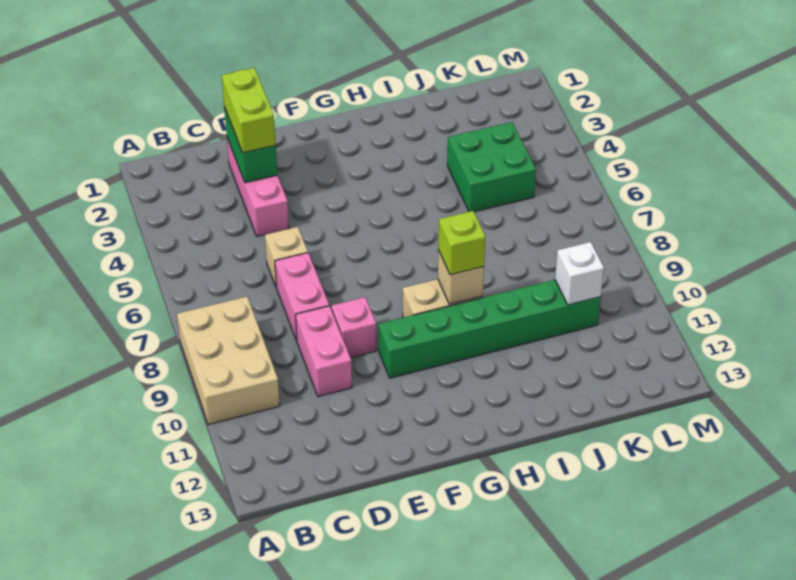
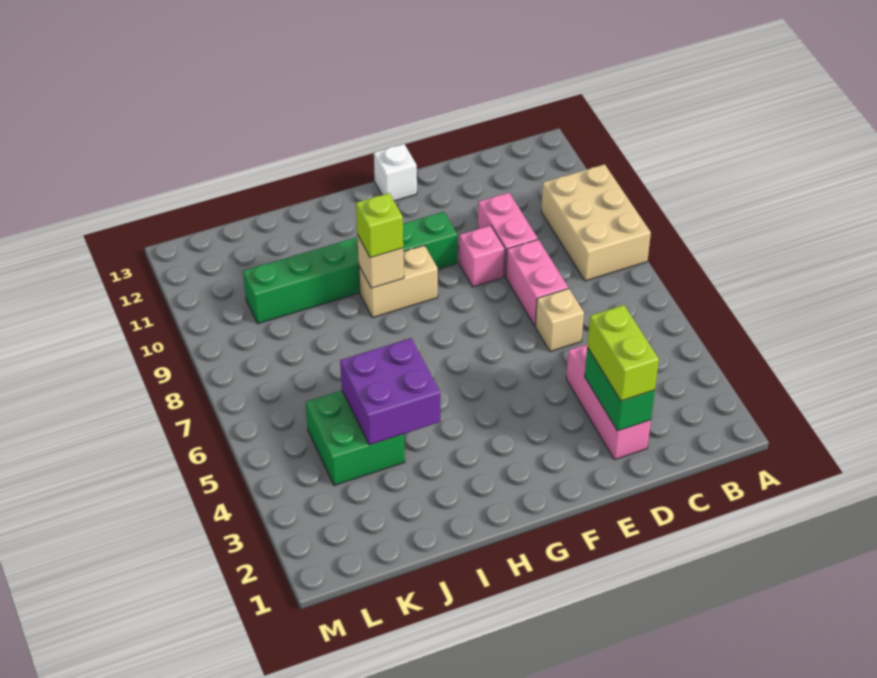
none -> purple brick I4:J5 level 2
white brick K10 level 2 -> white brick F13 level 1

